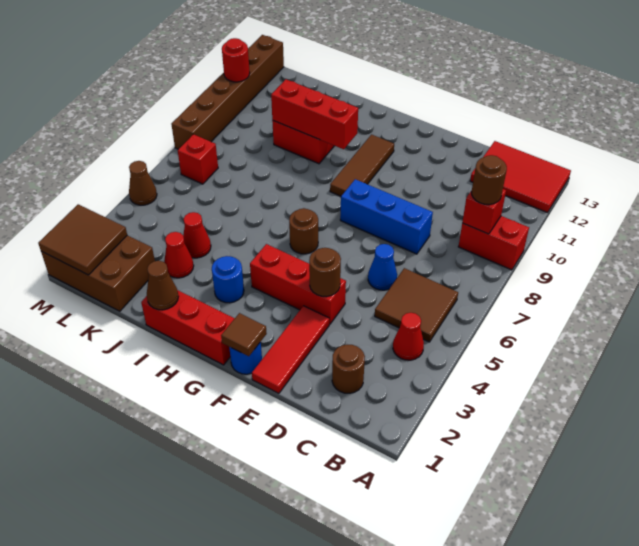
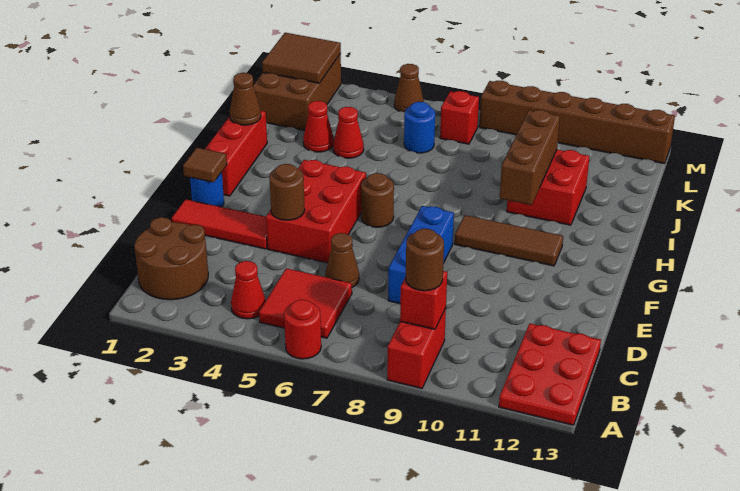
red tile A12:C13 level 1 -> red plate A12:C13 level 1
brown tile B5:C6 level 1 -> red tile B5:C6 level 1
brown round brick C2 level 1 -> brown round brick B1:C2 level 1
blue cone D6 level 1 -> brown cone D6 level 1
red brick E4:G4 level 1 -> red brick E4:G5 level 1
blue round brick H3 level 1 -> blue round brick K6 level 1
red brick H10:J10 level 2 -> brown brick H10:J10 level 2
red round brick M11 level 2 -> red round brick A6 level 1

